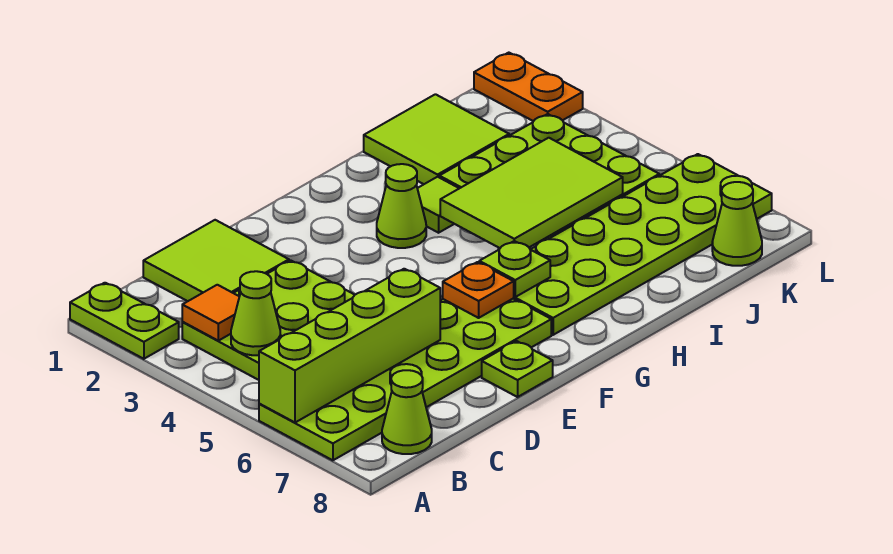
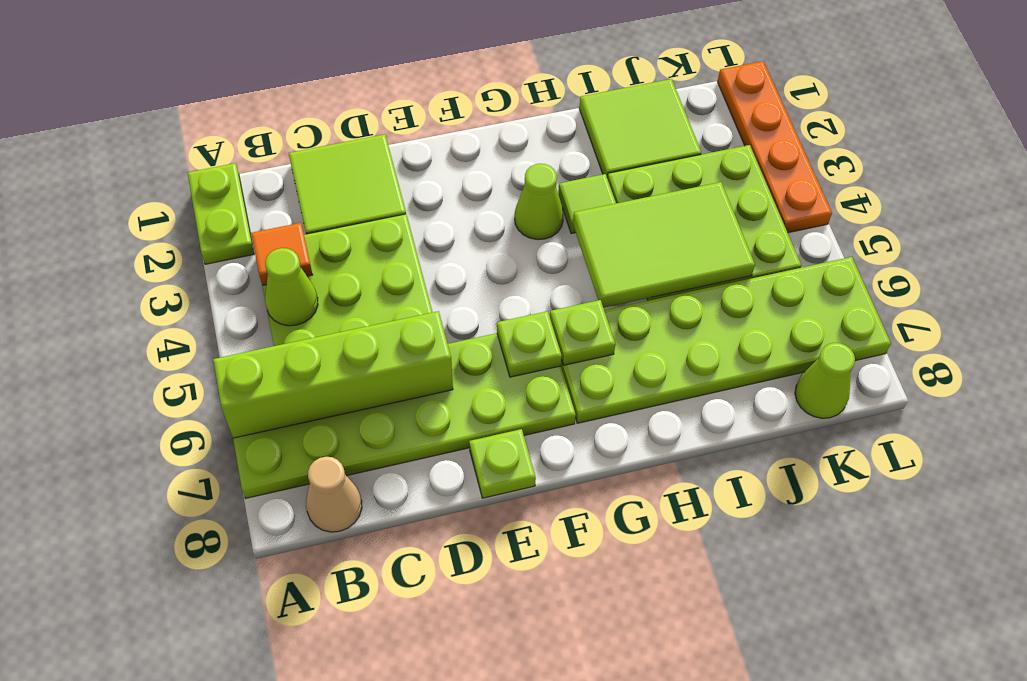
lime cone B8 level 1 -> tan cone B8 level 1
orange plate F6 level 2 -> lime plate F6 level 2
orange plate L1:L2 level 1 -> orange plate L1:L4 level 1

